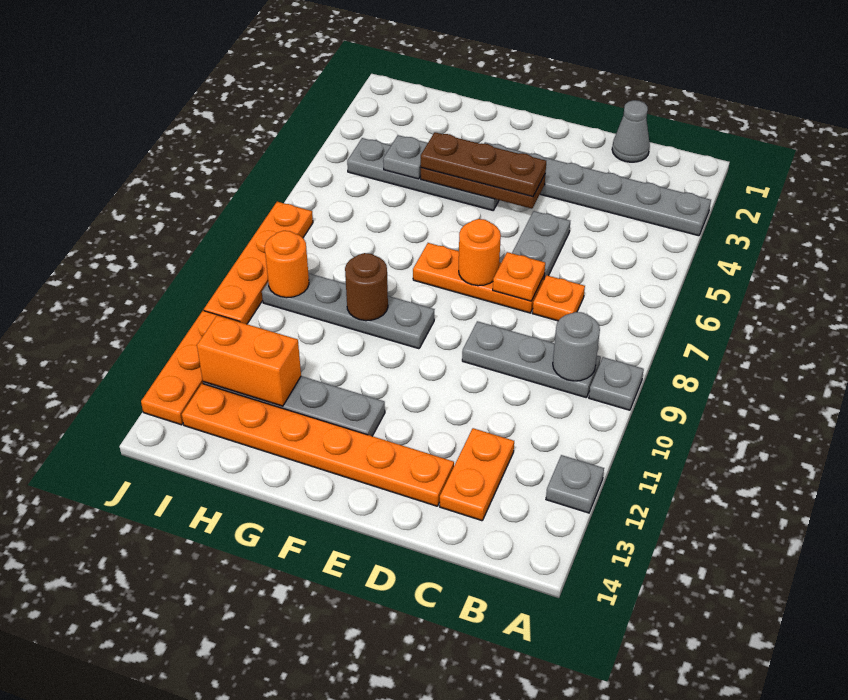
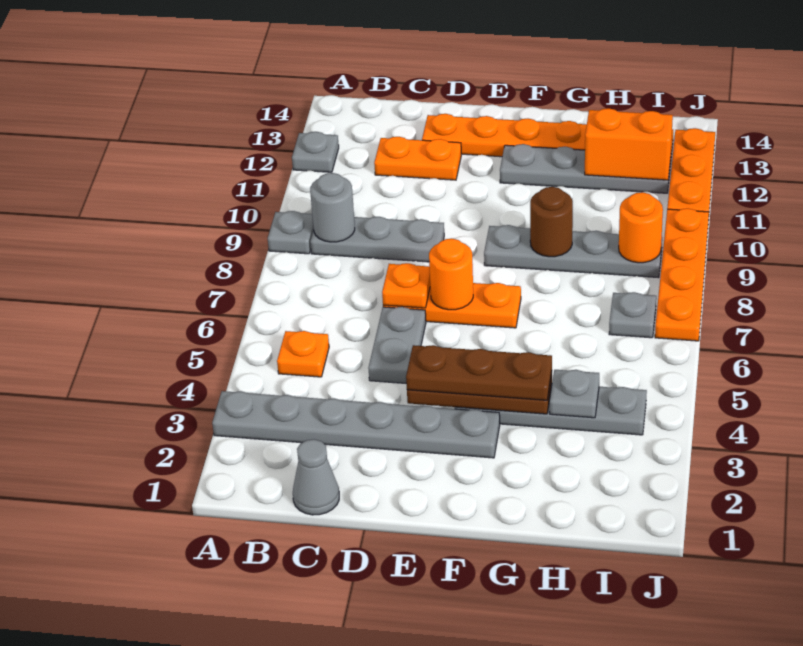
orange plate C7 level 1 -> orange plate B5 level 1
orange plate C12:C13 level 1 -> orange plate C12:D12 level 1
none -> grey plate I7 level 1

